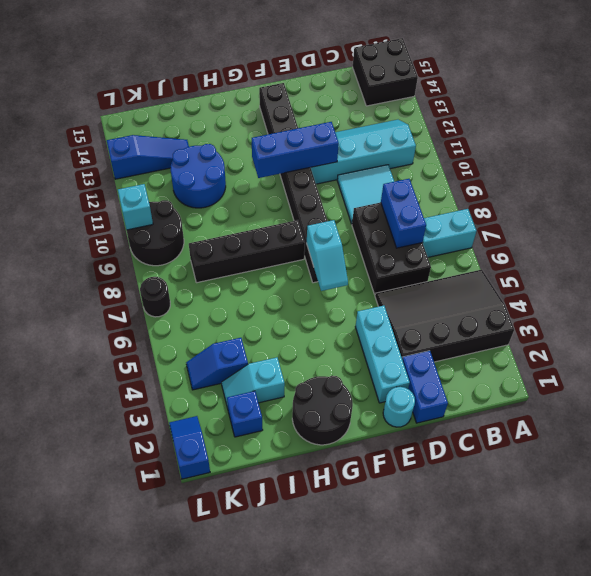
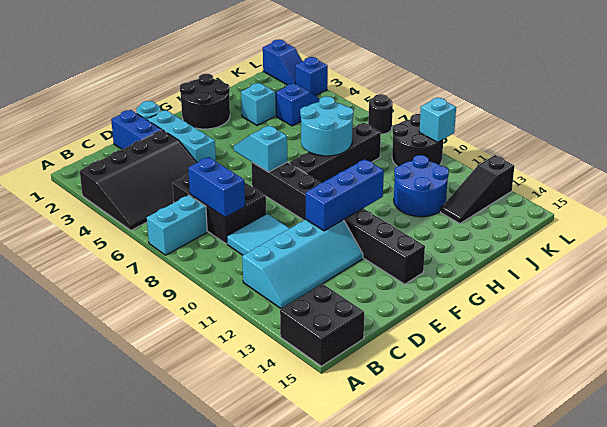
none -> cyan round brick H7:I8 level 2
blue brick J2 level 1 -> blue brick L3 level 1
blue slope J13:L13 level 1 top L -> black slope J13:L13 level 1 top L

